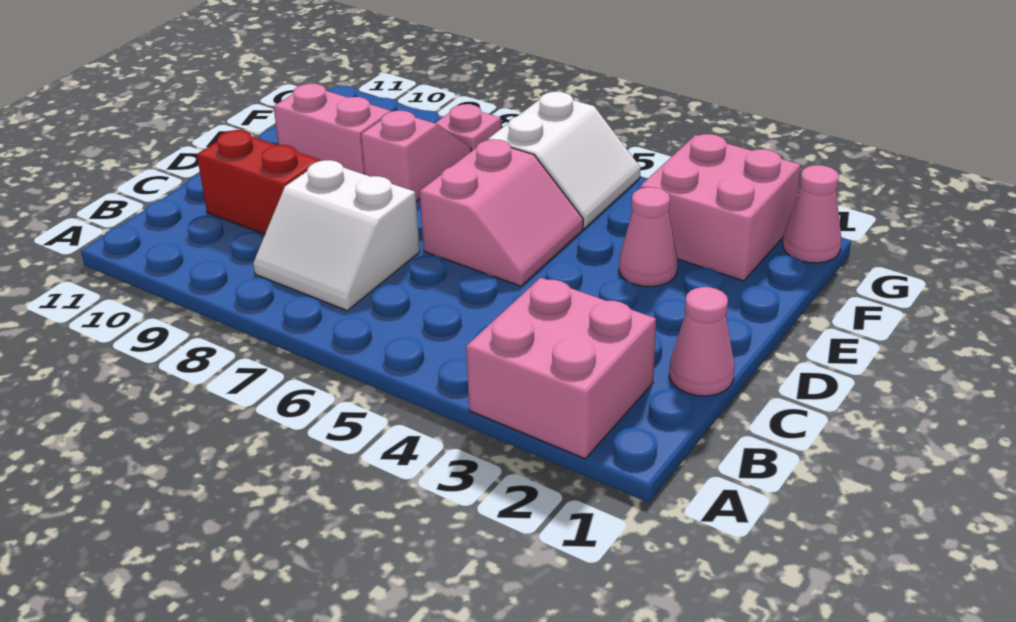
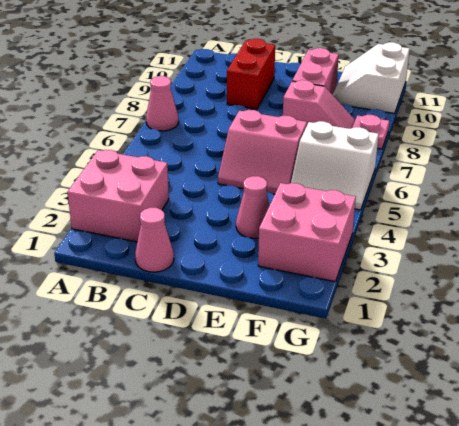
white slope B7:C8 level 1 top C -> white slope F10:G11 level 1 top G
pink cone G1 level 1 -> pink cone A7 level 1

